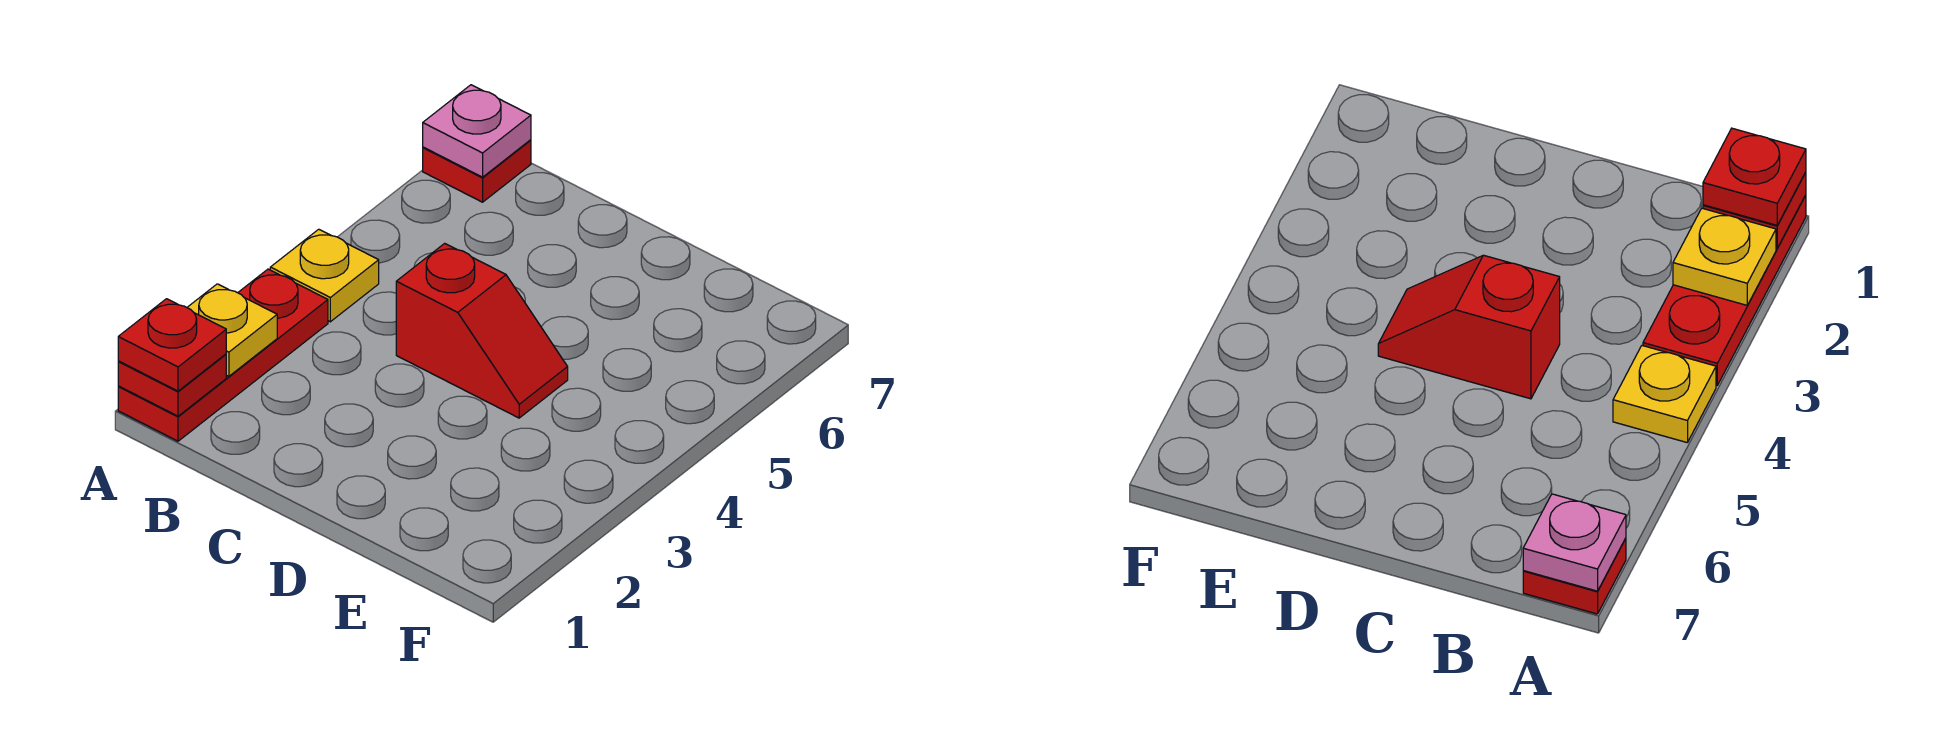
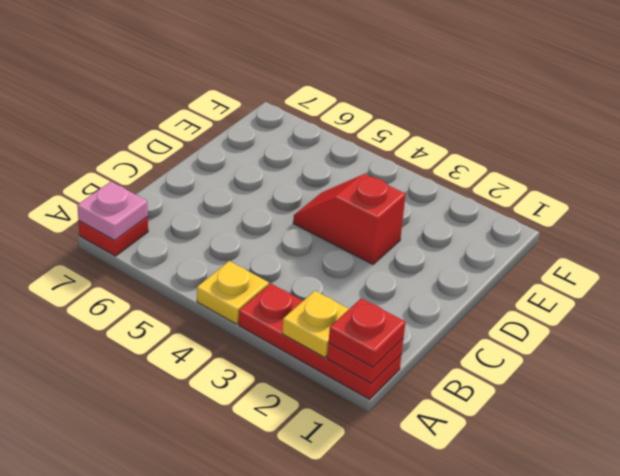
red slope C4:D4 level 1 top C -> red slope D3:D4 level 1 top 3

